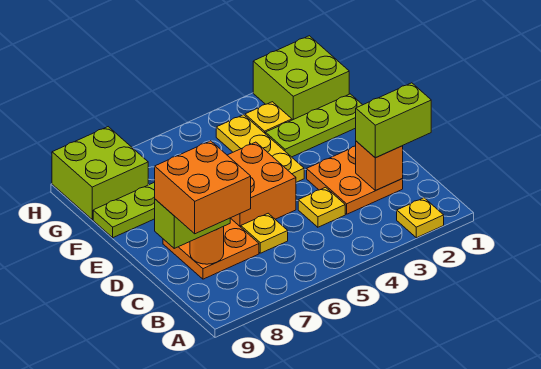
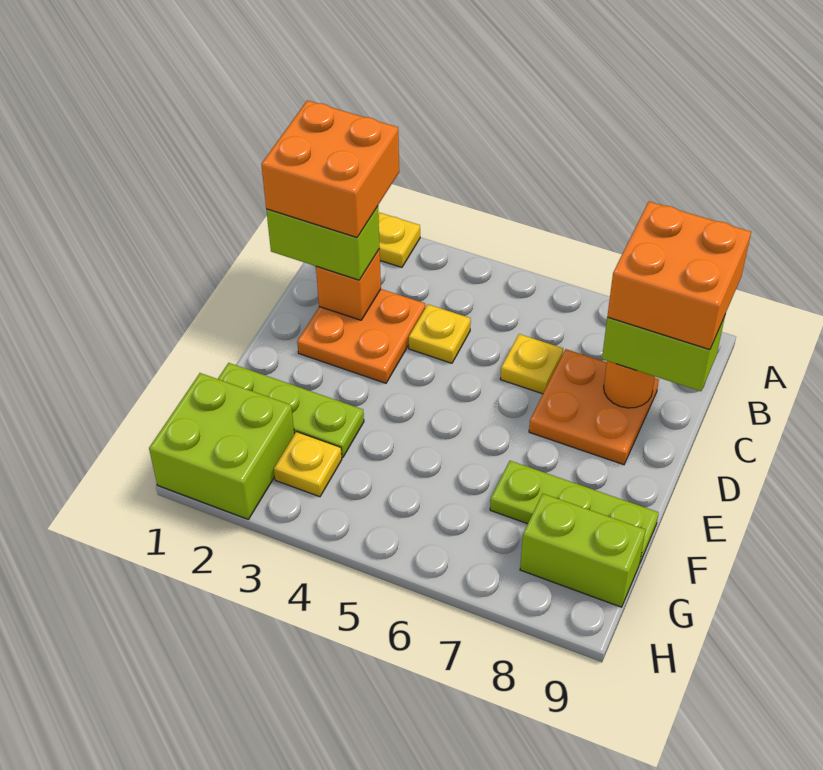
orange brick D5:E6 level 1 -> orange brick B1:C2 level 4
yellow plate E4:G4 level 1 -> none
lime brick G8:H9 level 1 -> lime brick G8:G9 level 1

